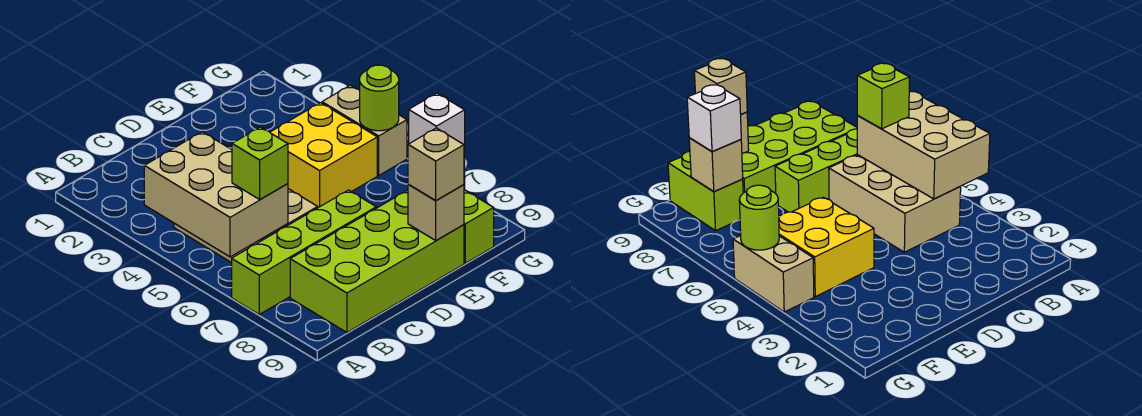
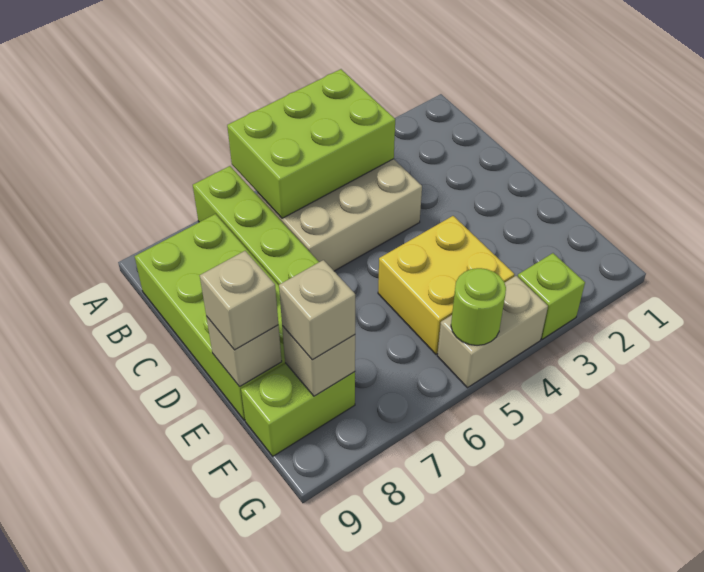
tan brick A4:B6 level 2 -> lime brick A4:B6 level 2
lime brick B6 level 3 -> lime brick G3 level 1
white brick F8 level 3 -> tan brick F8 level 3

